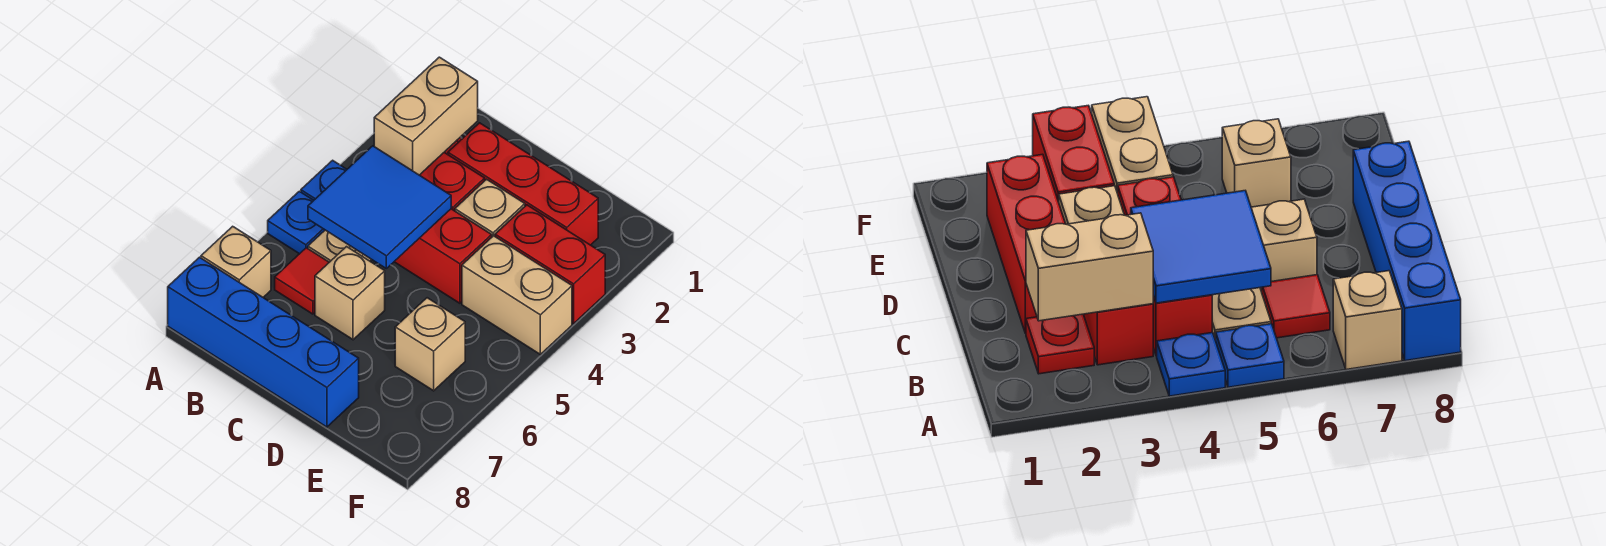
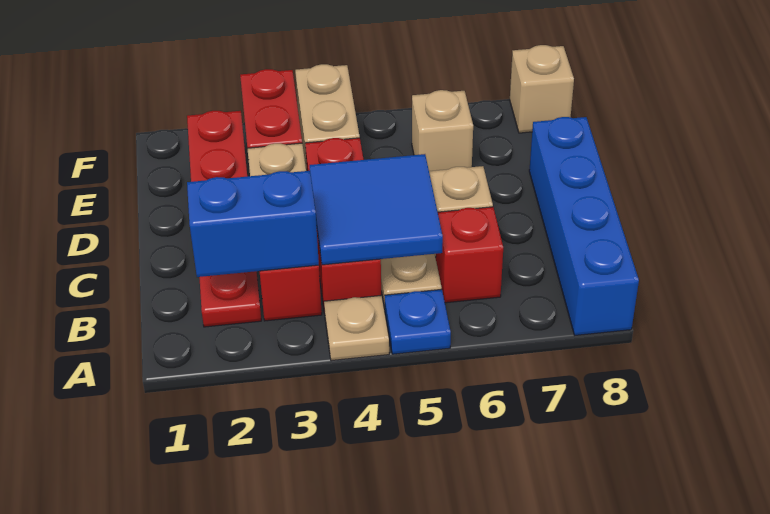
blue plate A4 level 1 -> tan plate A4 level 1
tan brick A7 level 1 -> tan brick F8 level 1
tan brick B2:B3 level 2 -> blue brick B2:B3 level 2
red tile B6 level 1 -> red brick B6 level 1

